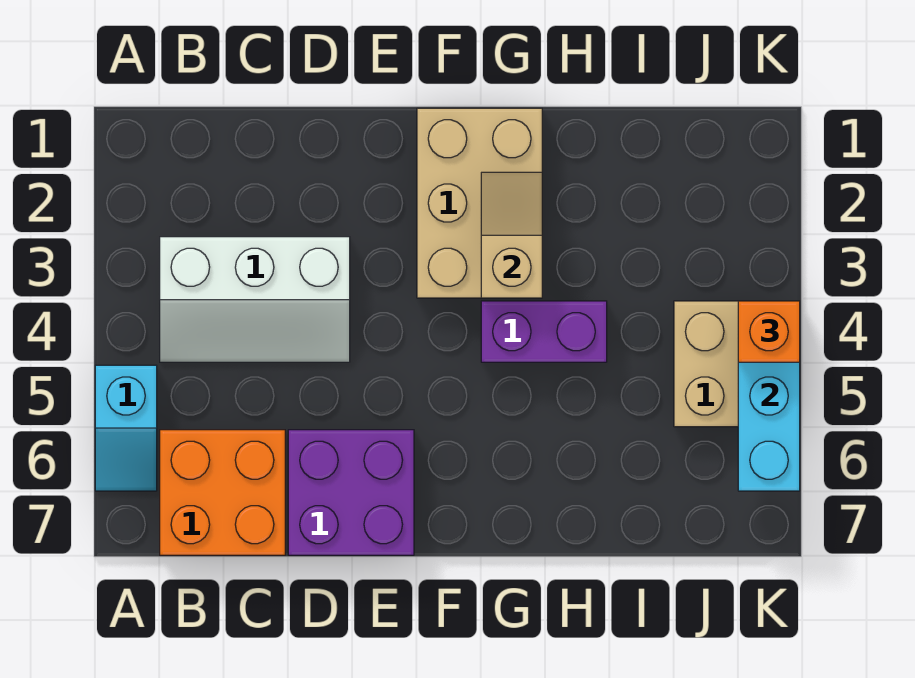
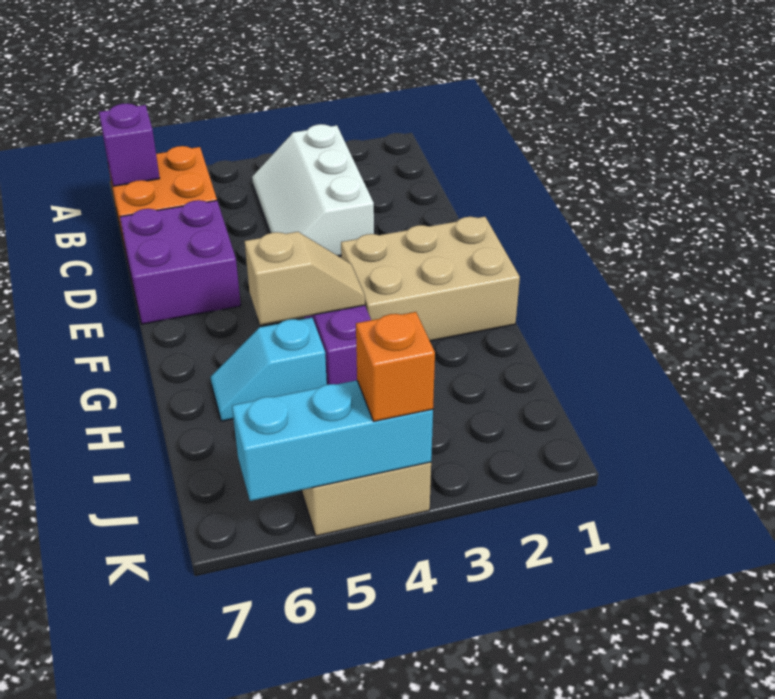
cyan slope A5:A6 level 1 top 5 -> cyan slope H5:H6 level 1 top 5
none -> purple brick B7 level 2
tan slope G2:G3 level 2 top 3 -> tan slope G4:G5 level 2 top 5

